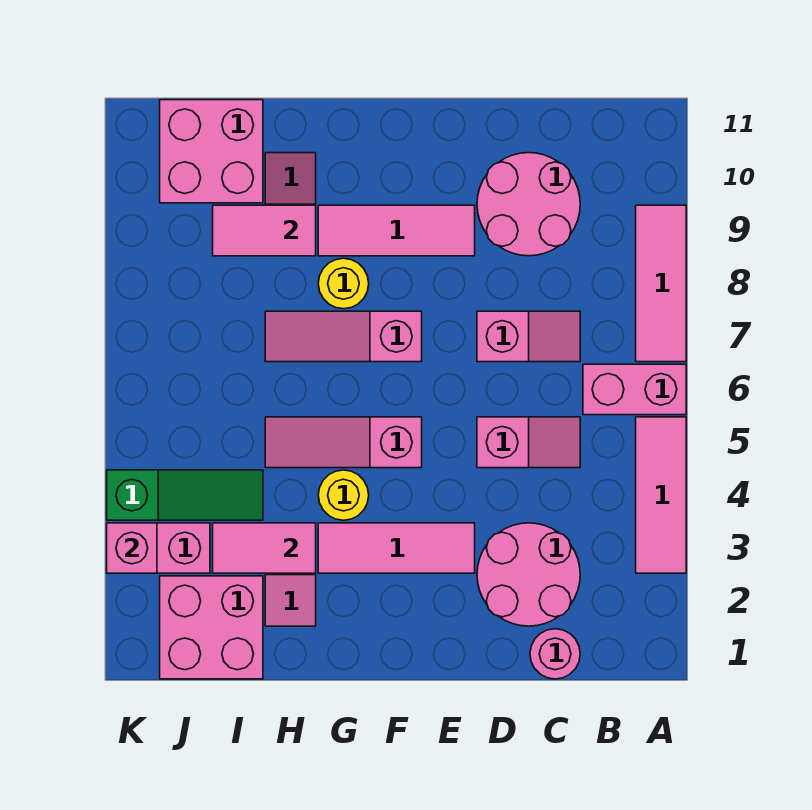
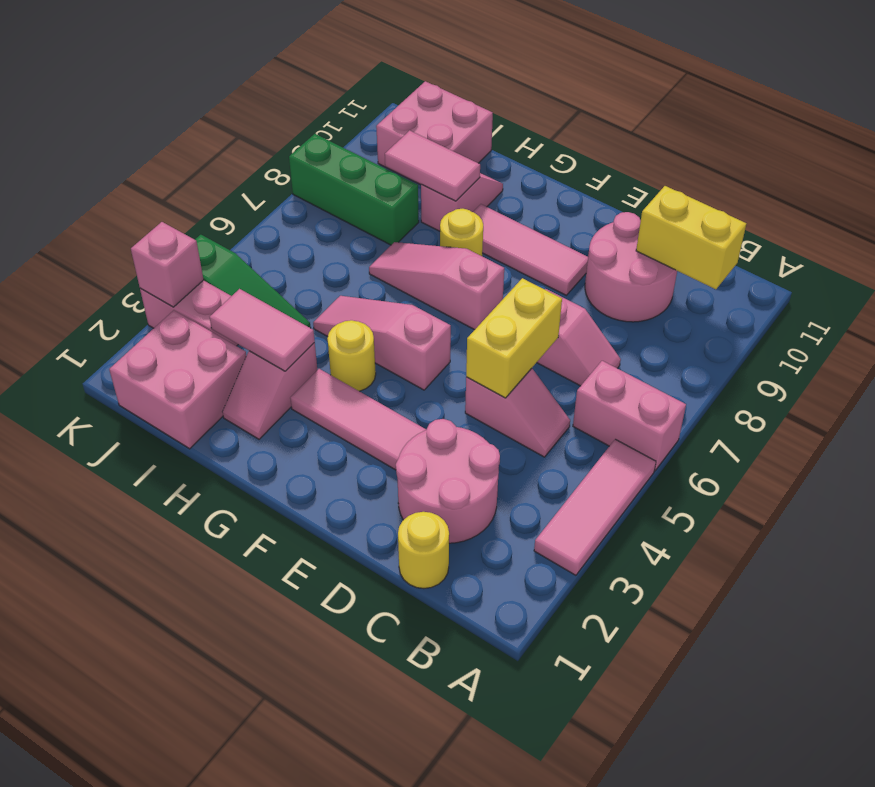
pink tile A7:A9 level 1 -> none
none -> yellow brick B10:C10 level 2
pink round brick C1 level 1 -> yellow round brick C1 level 1
none -> yellow brick D5:D6 level 2
none -> green brick I8:K8 level 1

